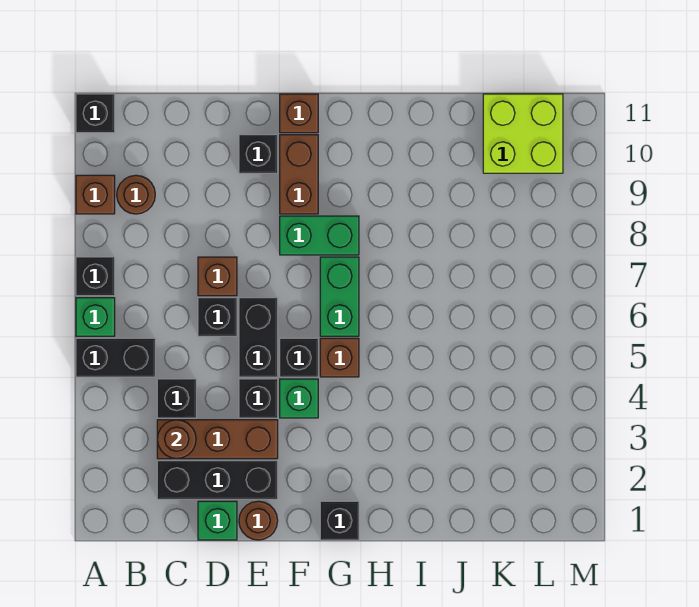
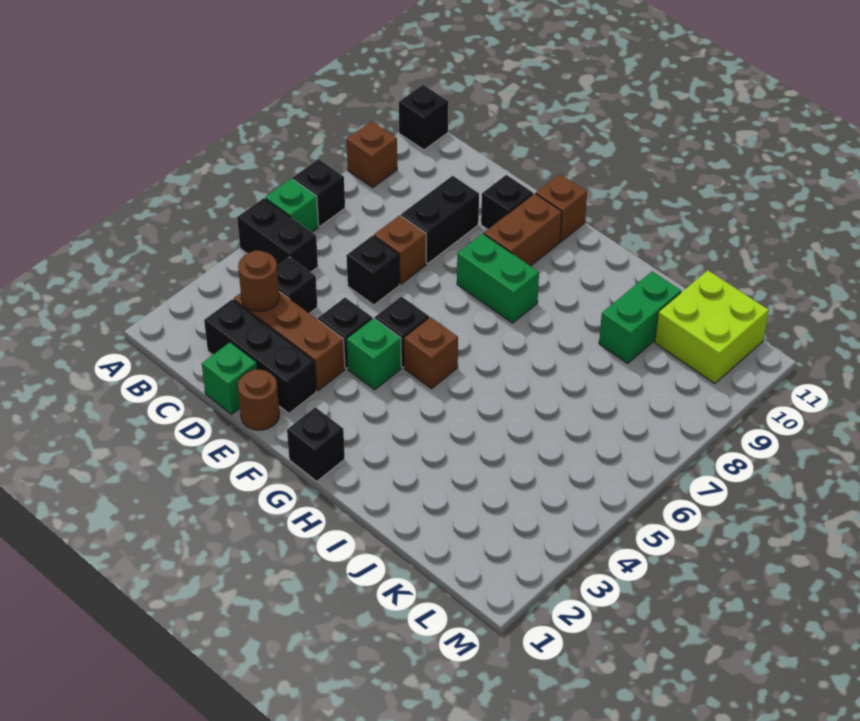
brown round brick B9 level 1 -> none
black brick E5:E6 level 1 -> black brick D8:D9 level 1
green brick G6:G7 level 1 -> green brick J9:J10 level 1

